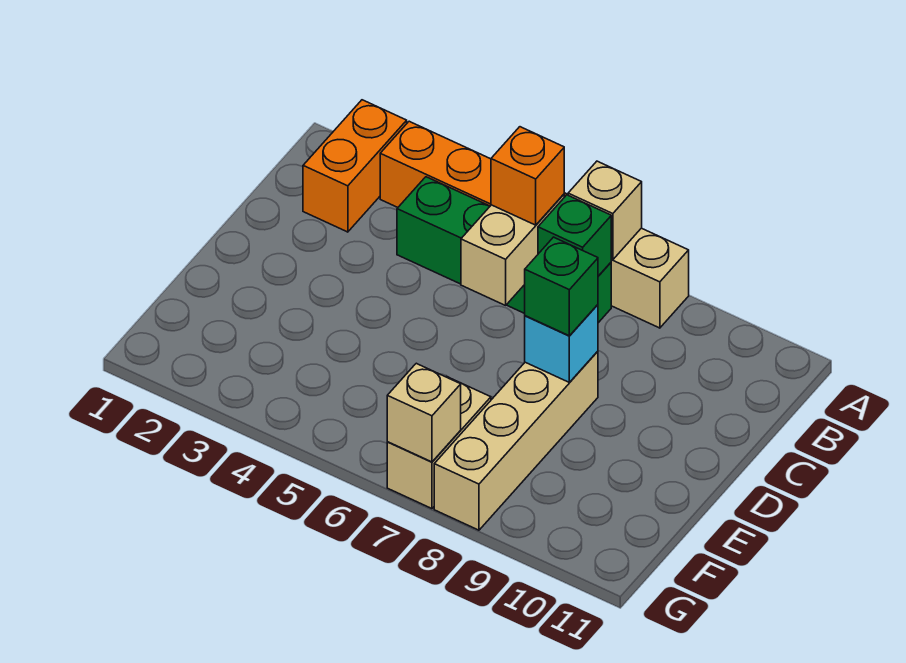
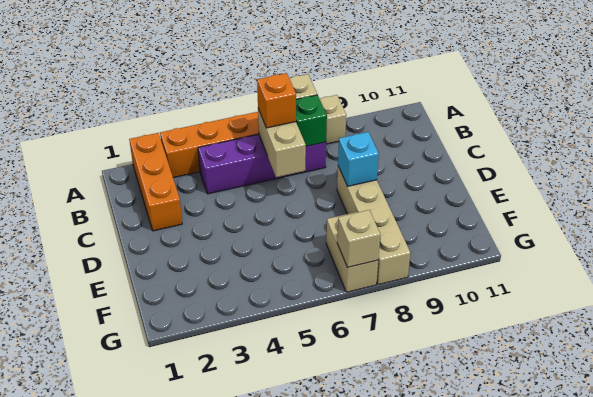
orange brick A2:B2 level 1 -> orange brick A2:C2 level 1
green brick B4:B7 level 1 -> purple brick B4:B7 level 1
green brick D8 level 3 -> none

